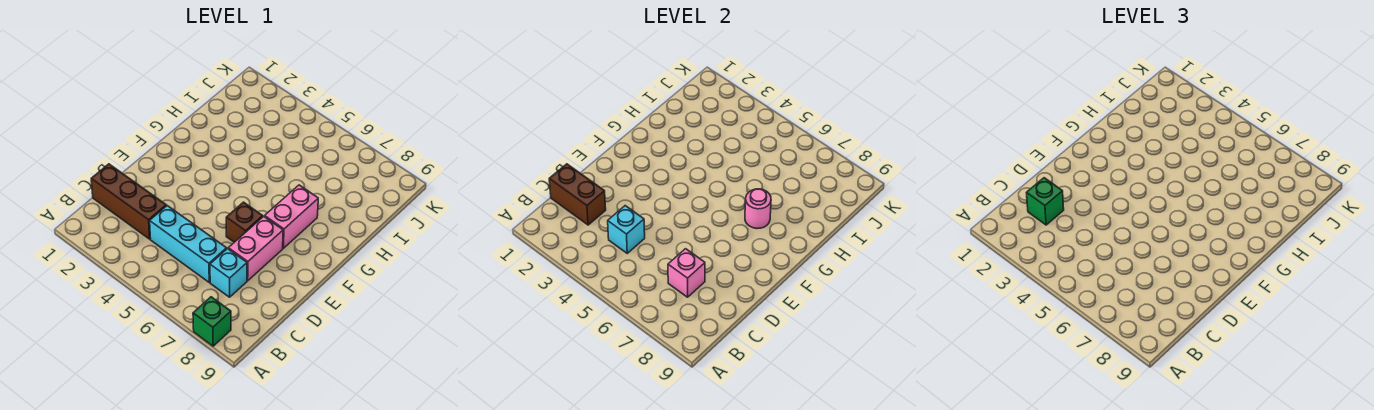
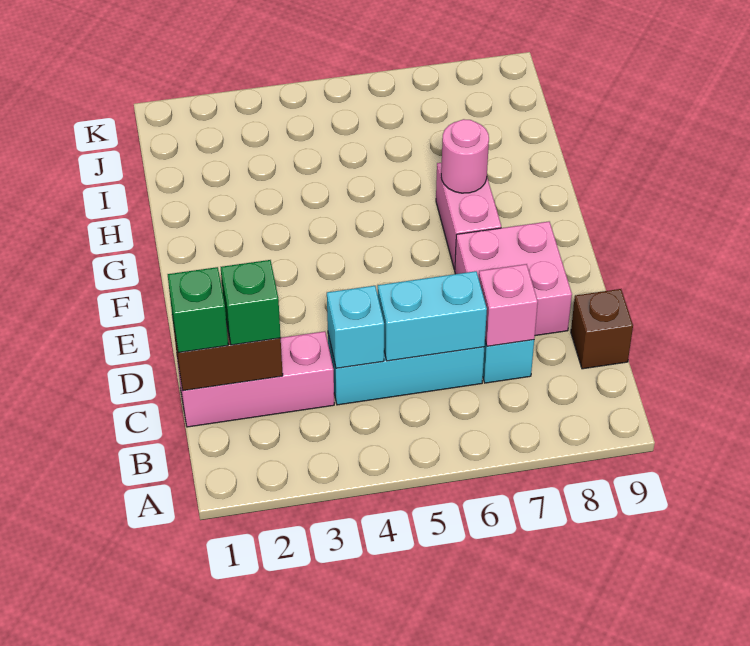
green brick A8 level 1 -> green brick C1 level 3
brown brick C1:C3 level 1 -> pink brick C1:C3 level 1
none -> cyan brick C5:C6 level 2
pink brick D7:E7 level 1 -> pink brick D7:E8 level 1
brown brick E6 level 1 -> brown brick C9 level 1

